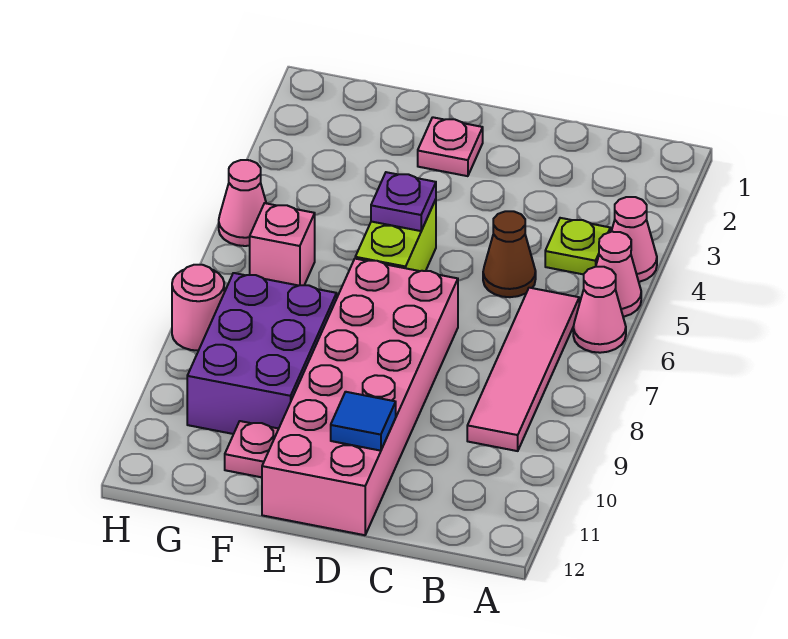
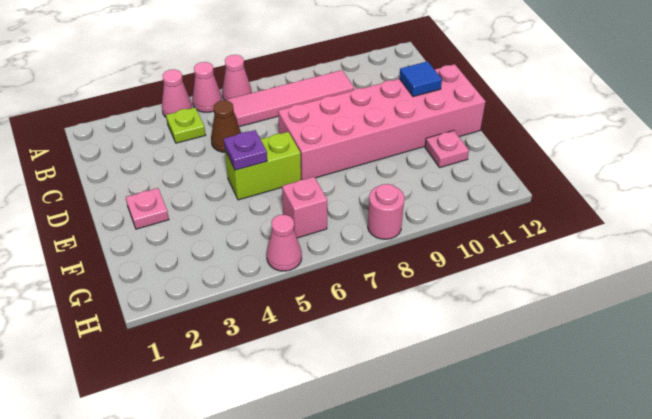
purple brick F8:G10 level 1 -> none

